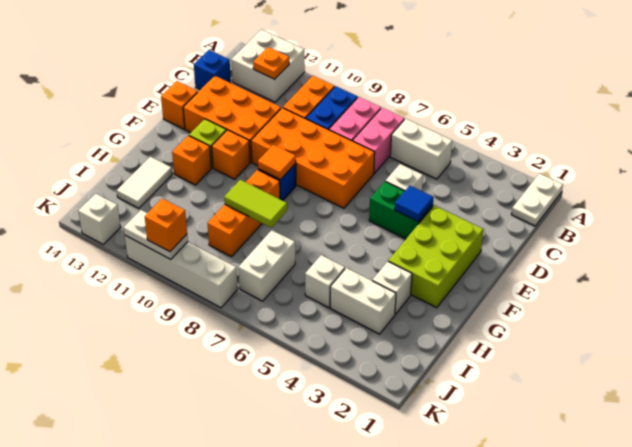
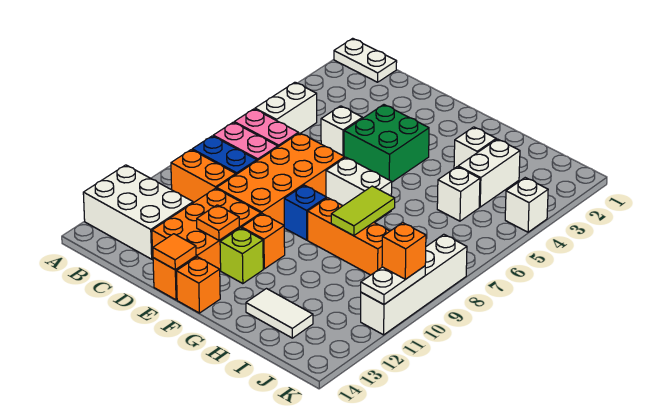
white brick A12:B13 level 1 -> white brick A12:C13 level 1
orange plate B12 level 2 -> orange plate E12 level 2
blue brick C14 level 1 -> none
lime brick E2:G3 level 1 -> none
green brick E4:E5 level 1 -> green brick E4:F5 level 1
blue tile E4 level 2 -> none
orange tile F9 level 2 -> orange tile E14 level 2
orange brick G12 level 1 -> orange brick F14 level 1
white brick I7:J7 level 1 -> white brick F7:G7 level 1
white brick K13 level 1 -> white brick K4 level 1

